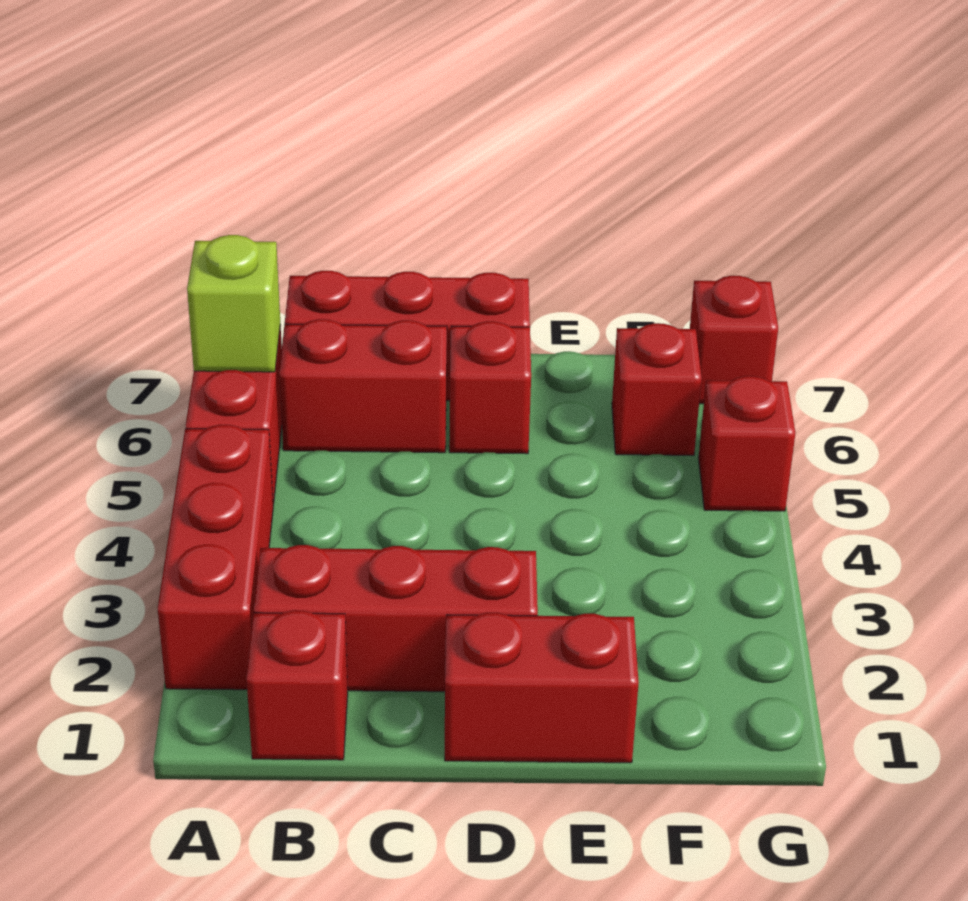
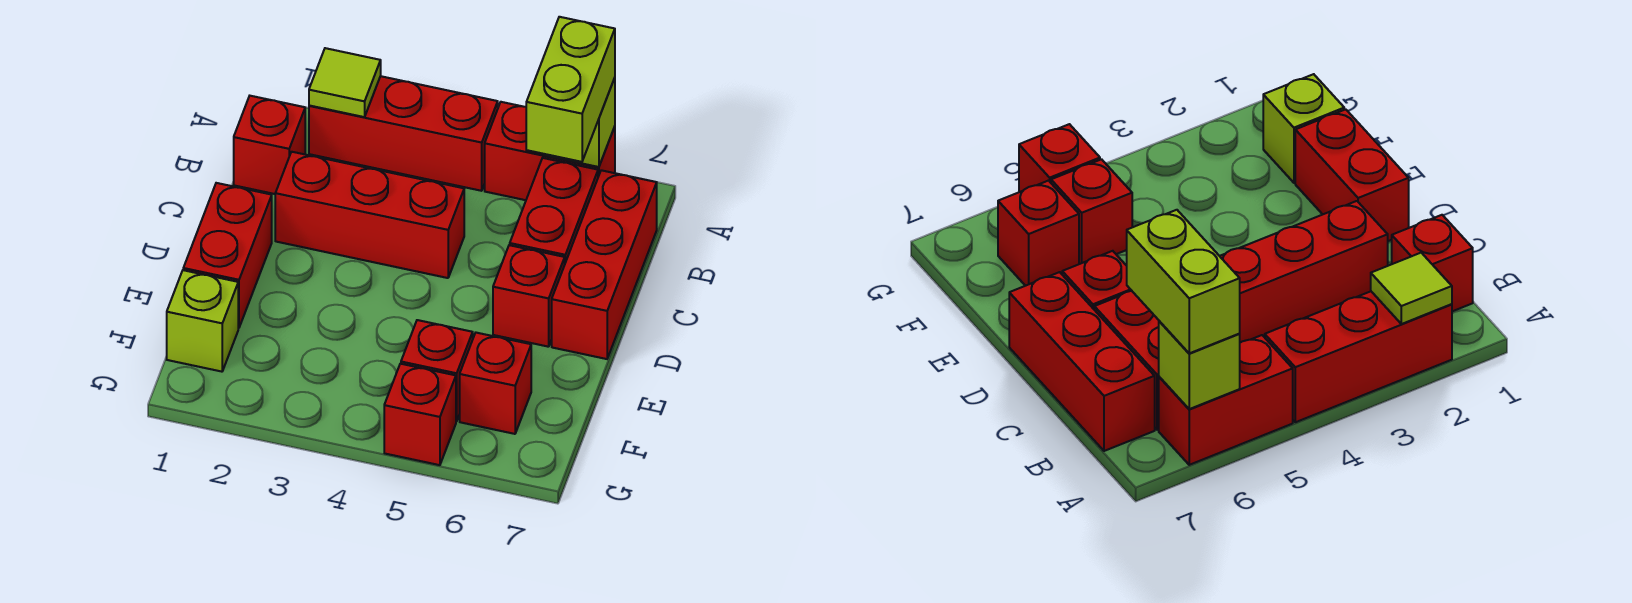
none -> lime tile A2 level 2
none -> lime brick A6:B6 level 3
red brick B2:D2 level 1 -> red brick C2:C4 level 1
none -> lime brick F1 level 1
red brick G7 level 1 -> red brick F5 level 1

